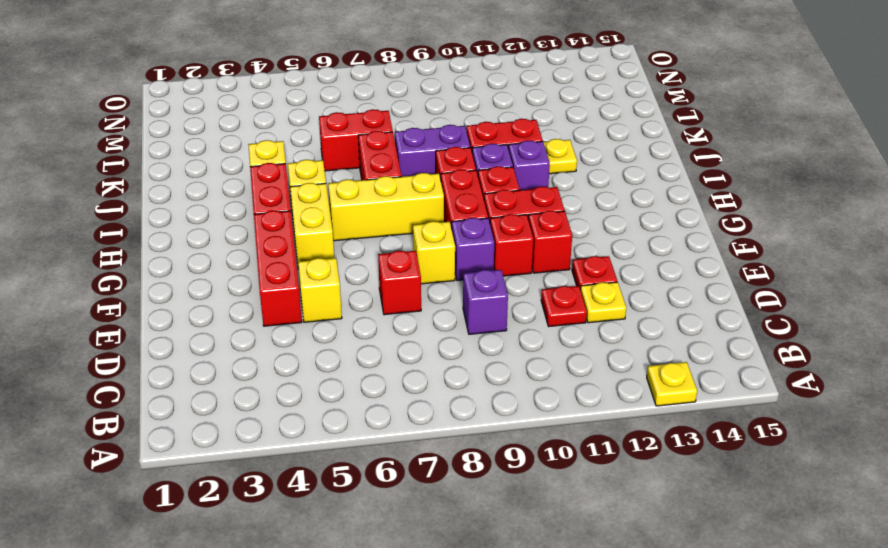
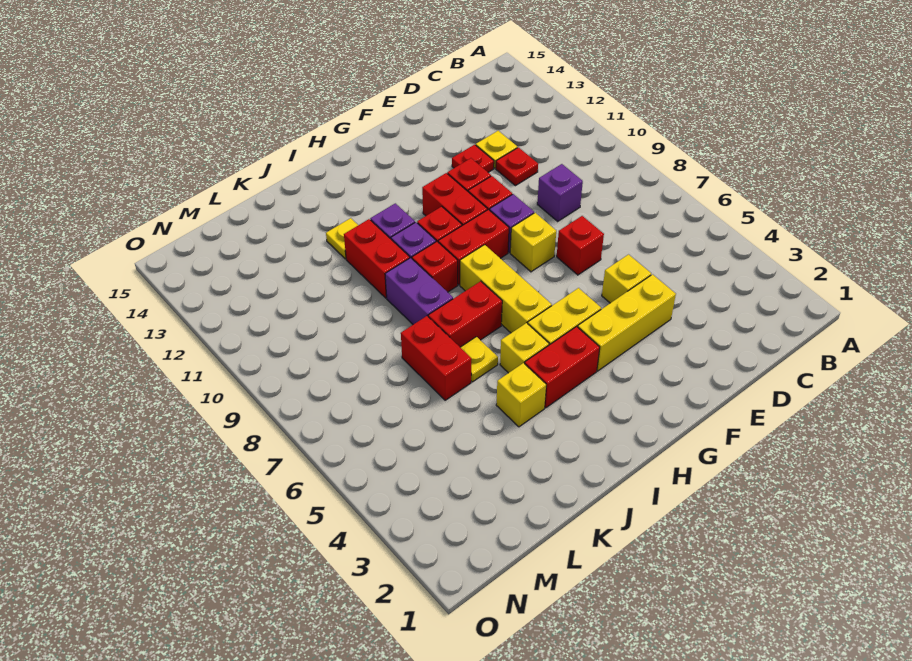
yellow plate A13 level 1 -> yellow plate J6 level 1
red brick E4:G4 level 1 -> yellow brick E4:G4 level 1

